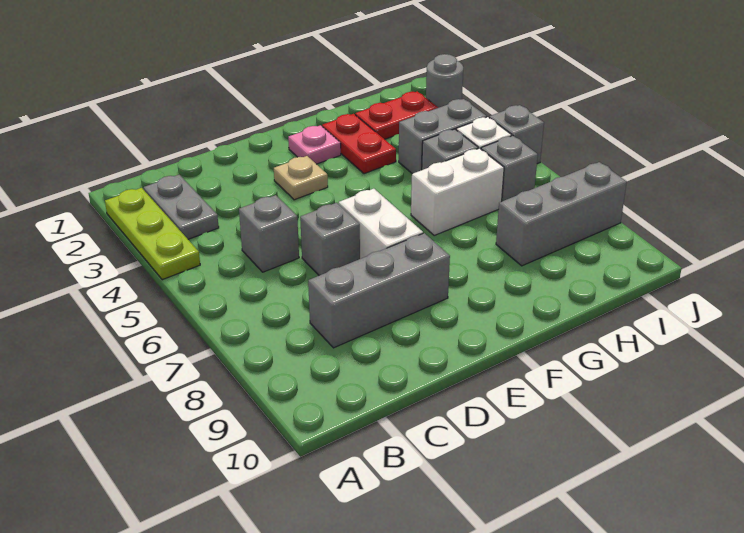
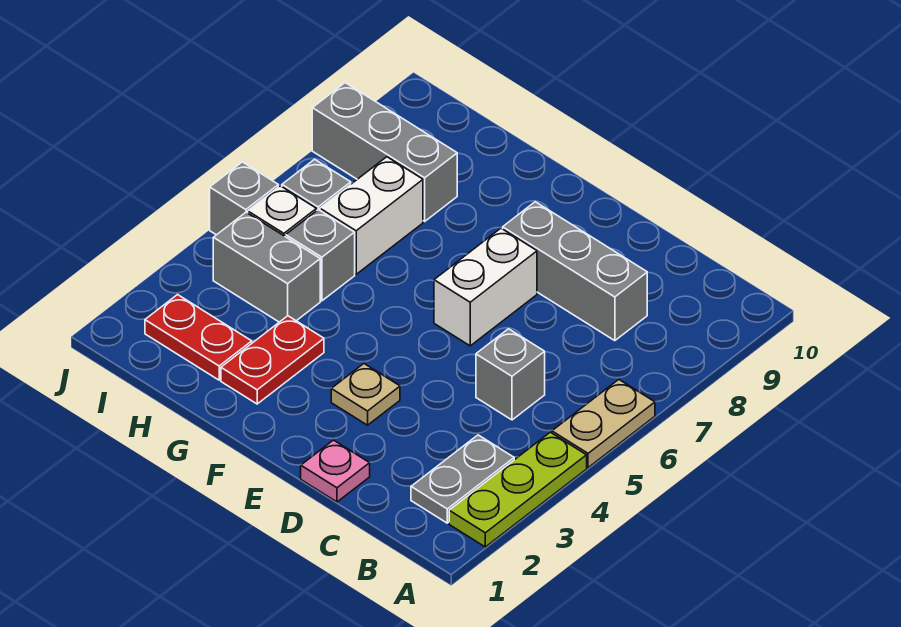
none -> tan plate A5:A6 level 1
grey brick D6 level 1 -> none
pink plate F2 level 1 -> pink plate D1 level 1
white brick G6:H6 level 1 -> white brick H6:H7 level 1
grey round brick J2 level 1 -> none

